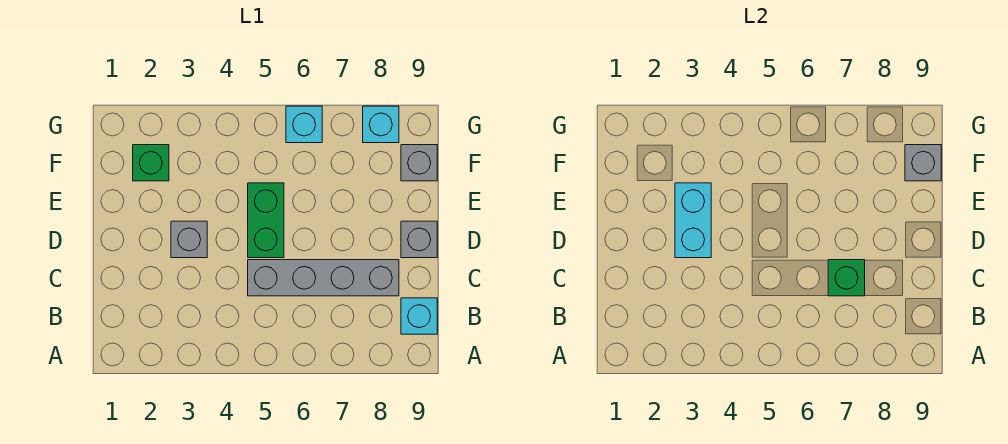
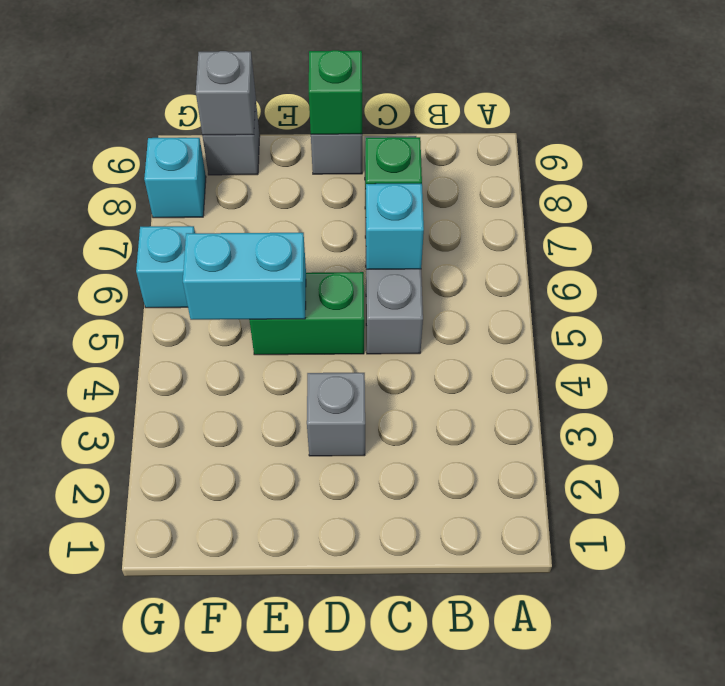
cyan brick B9 level 1 -> cyan brick C6 level 2
cyan brick D3:E3 level 2 -> cyan brick E5:F5 level 2
green brick F2 level 1 -> green brick D9 level 2

